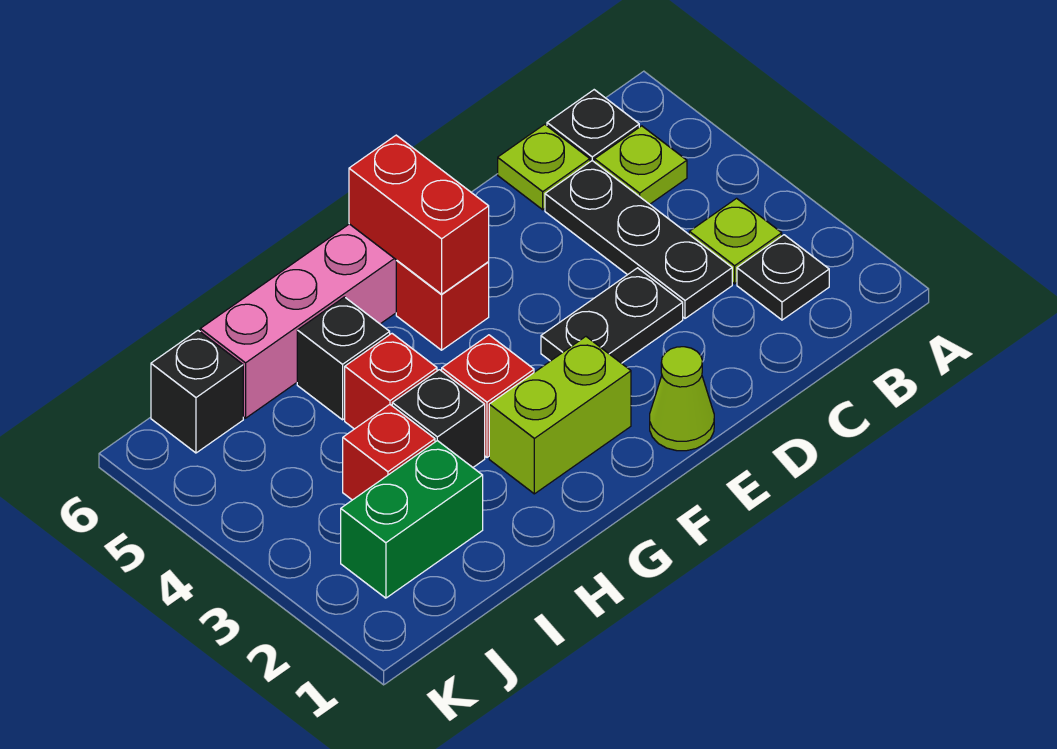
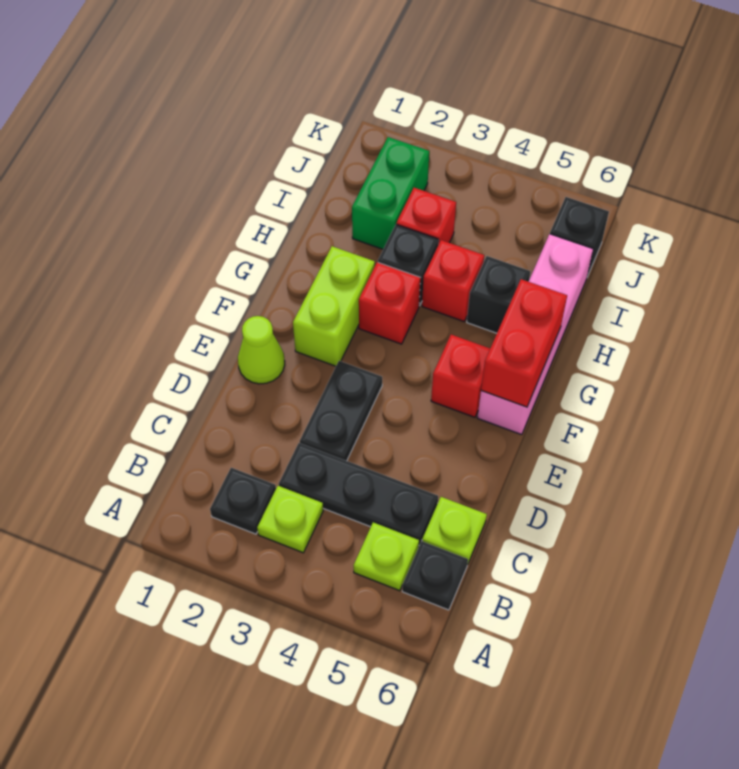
red brick F5:F6 level 2 -> red brick F6:G6 level 2

